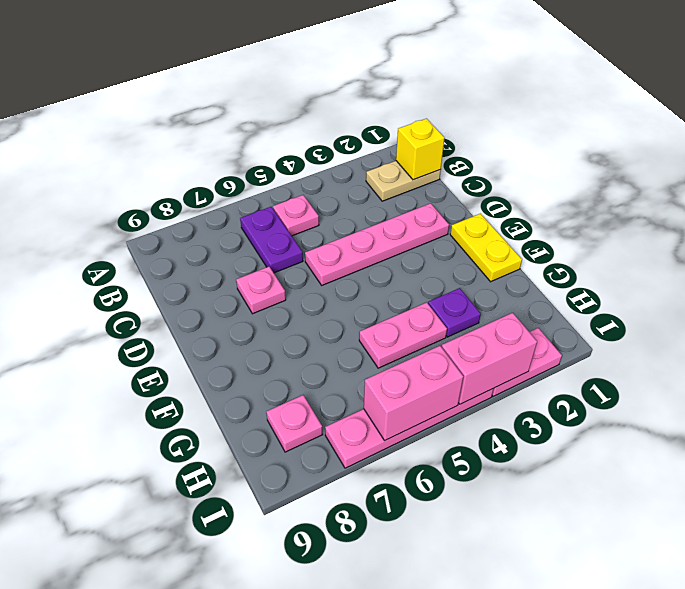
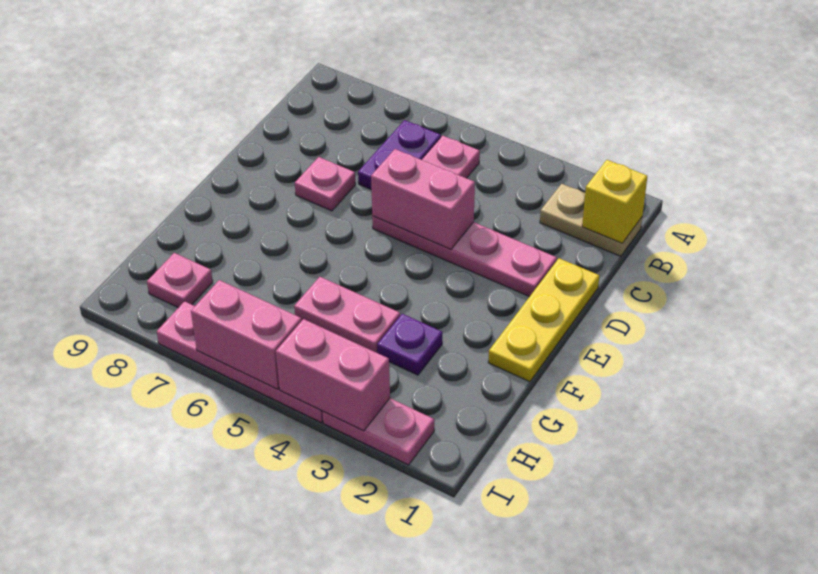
none -> pink brick D4:D5 level 2
yellow plate E1:F1 level 1 -> yellow plate D1:F1 level 1

